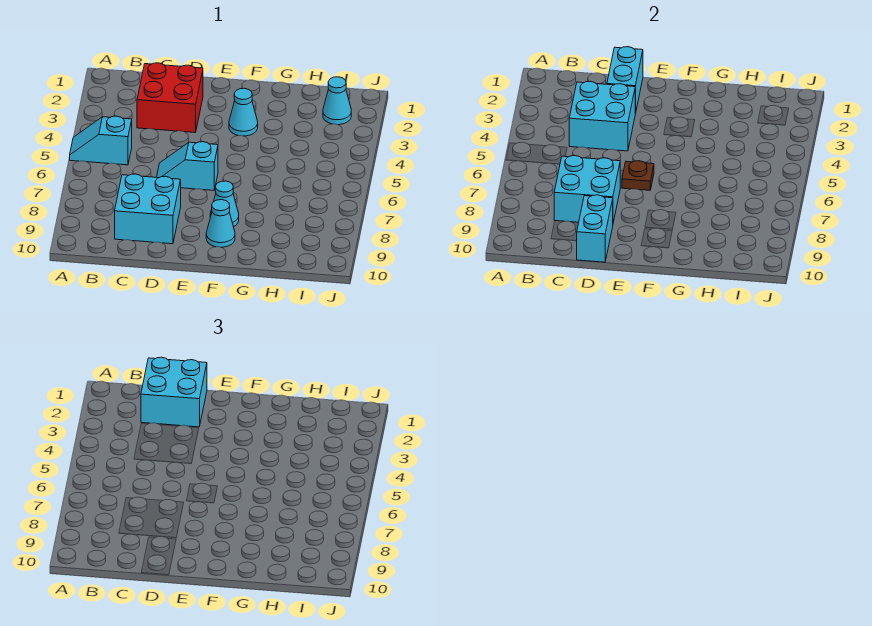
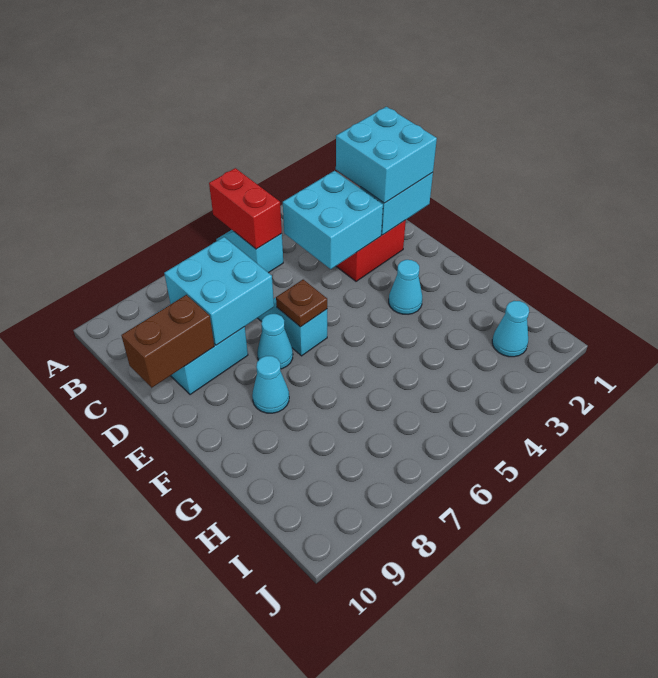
none -> red brick A5:B5 level 2
cyan brick D9:D10 level 2 -> brown brick D9:D10 level 2
cyan cone F9 level 1 -> cyan cone E7 level 1

